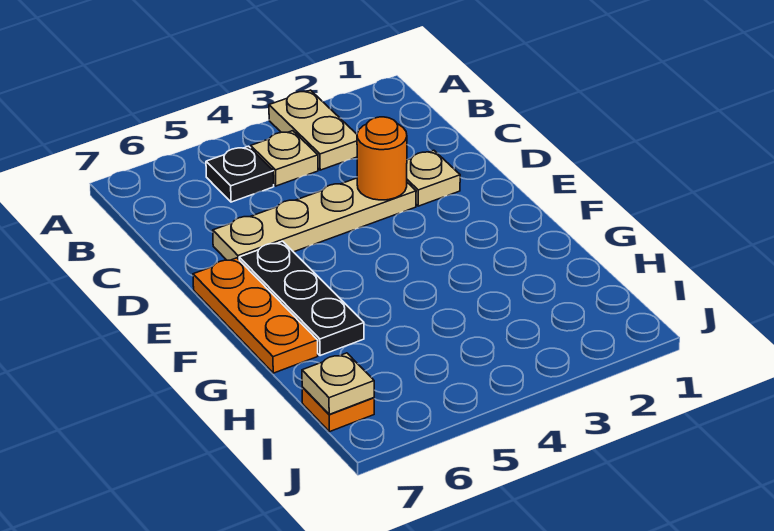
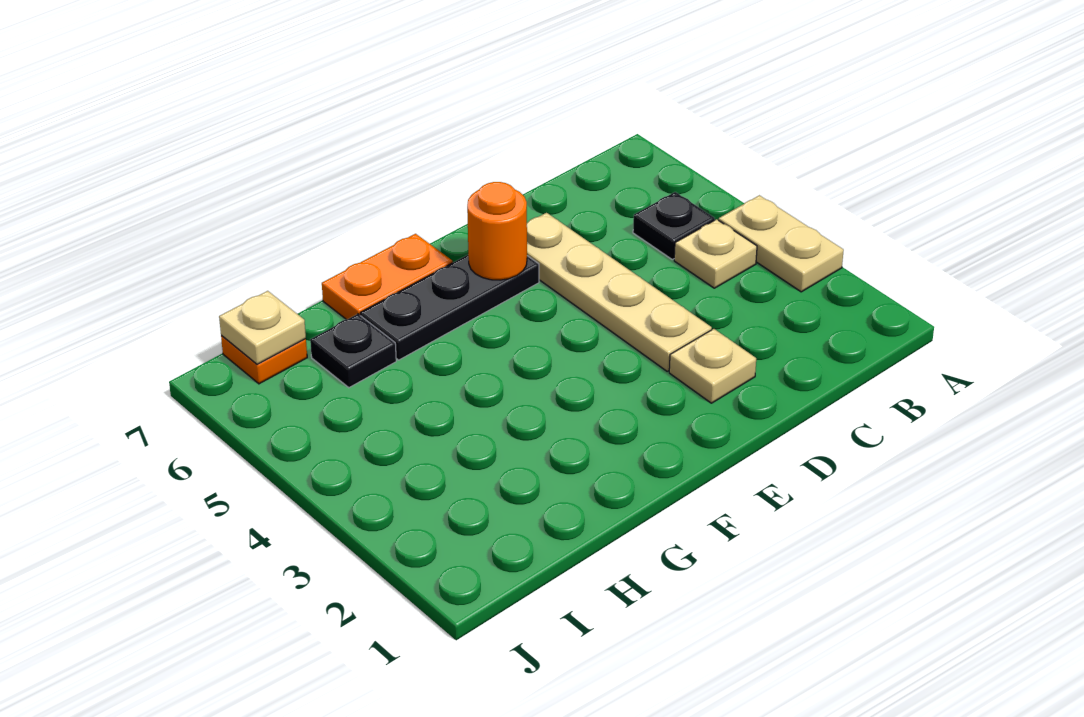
tan plate A3:B3 level 1 -> tan plate A3:A4 level 1
orange round brick D3 level 2 -> orange round brick E6 level 2
orange plate E7:G7 level 1 -> orange plate F7:G7 level 1
none -> black plate H6 level 1

